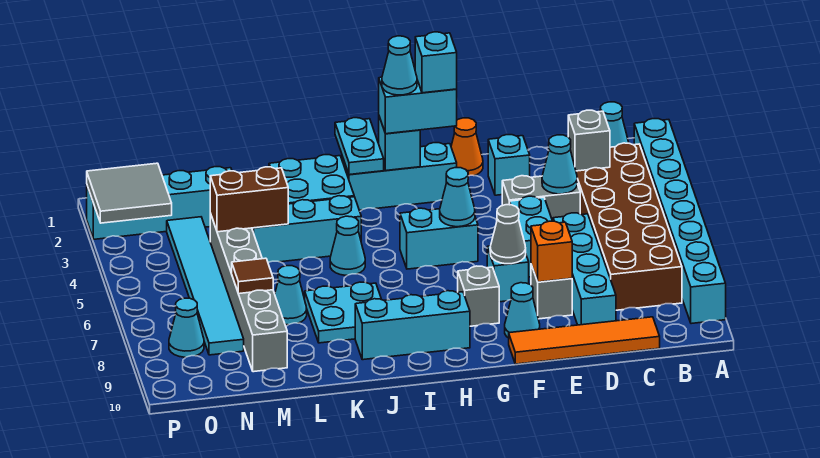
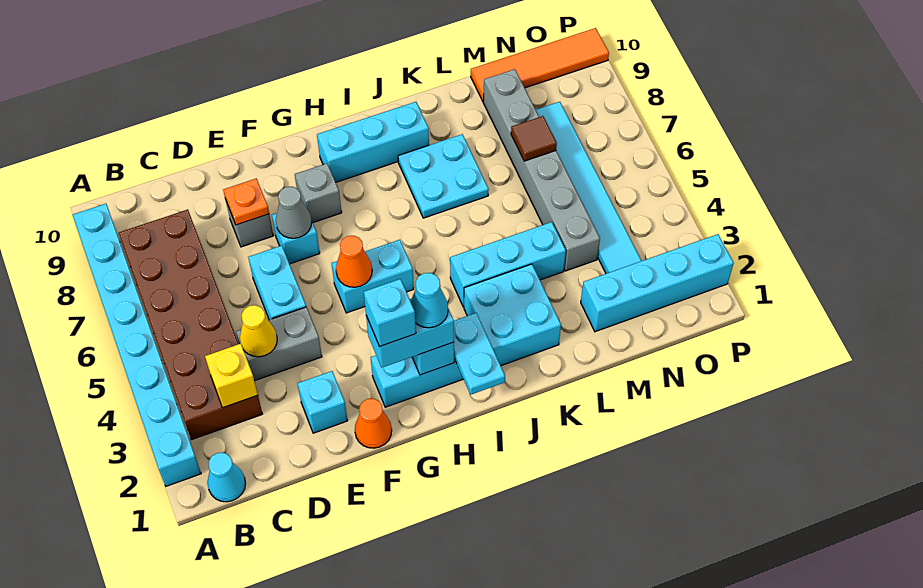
grey brick C3 level 2 -> yellow brick C3 level 2
orange tile C10:F10 level 1 -> orange tile M10:P10 level 1
cyan cone D4 level 2 -> yellow cone D4 level 2
cyan brick D6:D9 level 1 -> none
orange brick E8 level 2 -> orange plate E8 level 2
cyan cone F9 level 1 -> none
cyan cone G5 level 2 -> orange cone G5 level 2
cyan cone J5 level 1 -> none
brown brick L4:M4 level 2 -> none
cyan cone L7 level 1 -> none
grey tile O2:P3 level 2 -> none
cyan cone O8 level 1 -> none

